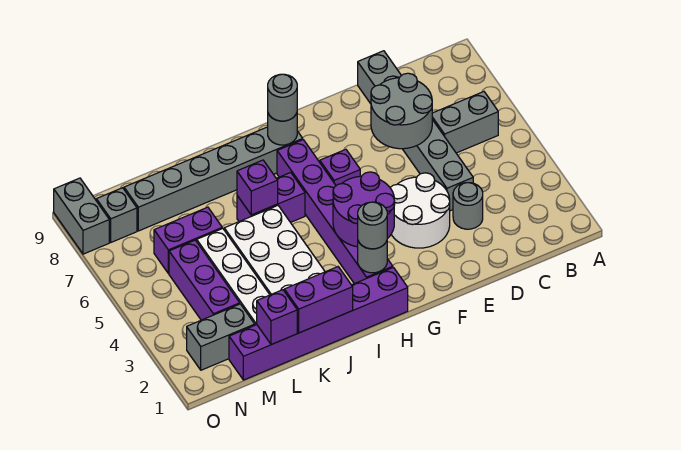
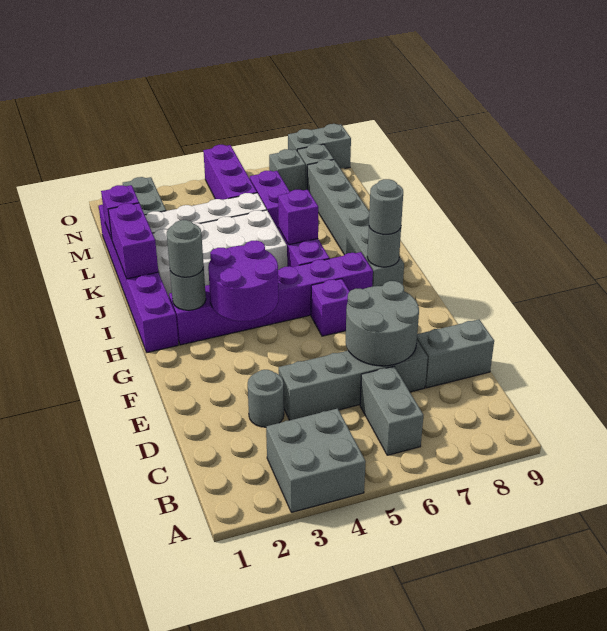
none -> grey brick A3:B4 level 1
white round brick E3:F4 level 1 -> none
purple brick M3:M5 level 1 -> purple brick M5:O5 level 1
none -> grey brick N7 level 1

